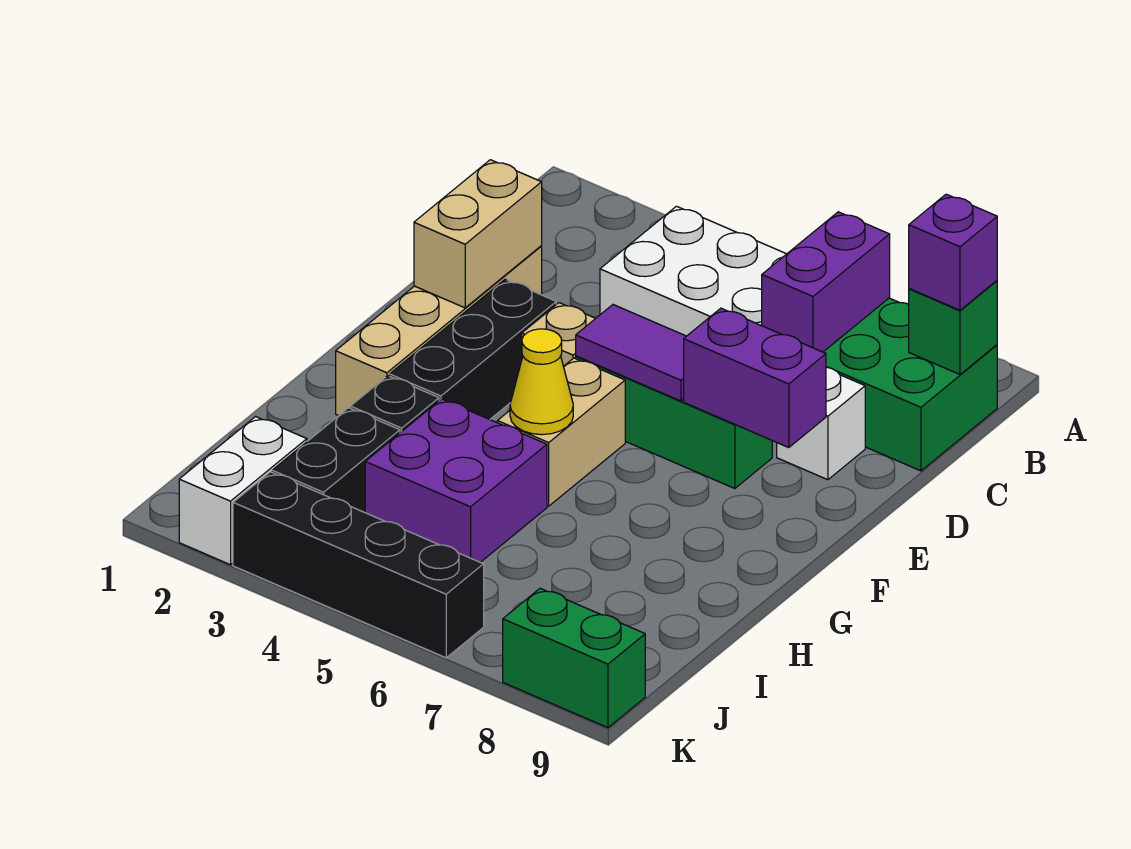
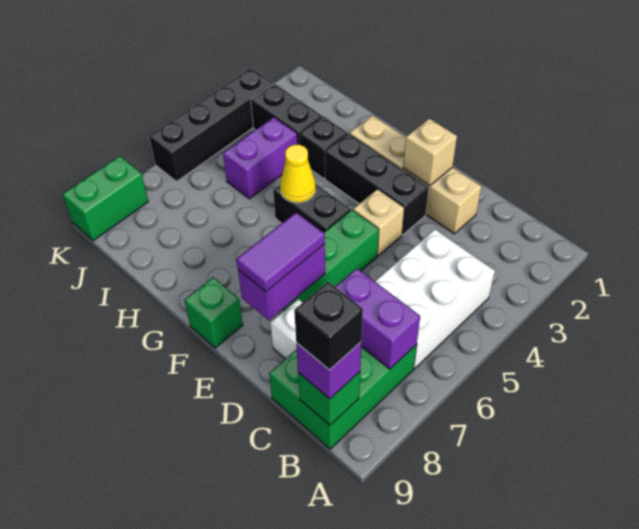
none -> black brick B9 level 4
tan brick D2:E2 level 2 -> tan brick E2 level 2
purple tile E5:E6 level 2 -> purple tile E7:E8 level 3
tan brick F5:G5 level 1 -> black brick F5:G5 level 1
none -> green brick F9 level 1
purple brick H4:I5 level 1 -> purple brick I4:I5 level 1
white brick J2:K2 level 1 -> none

